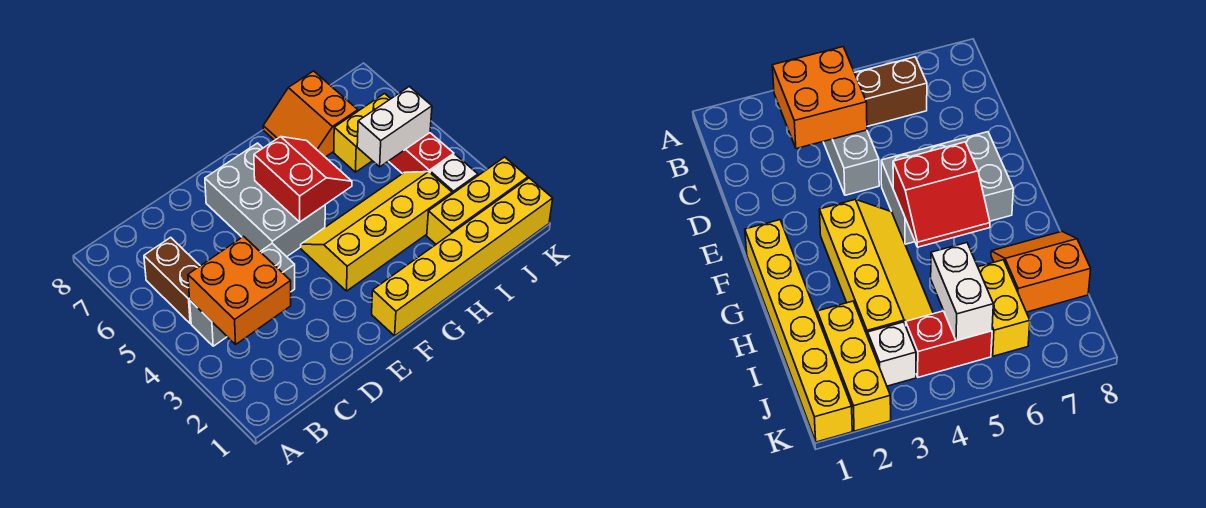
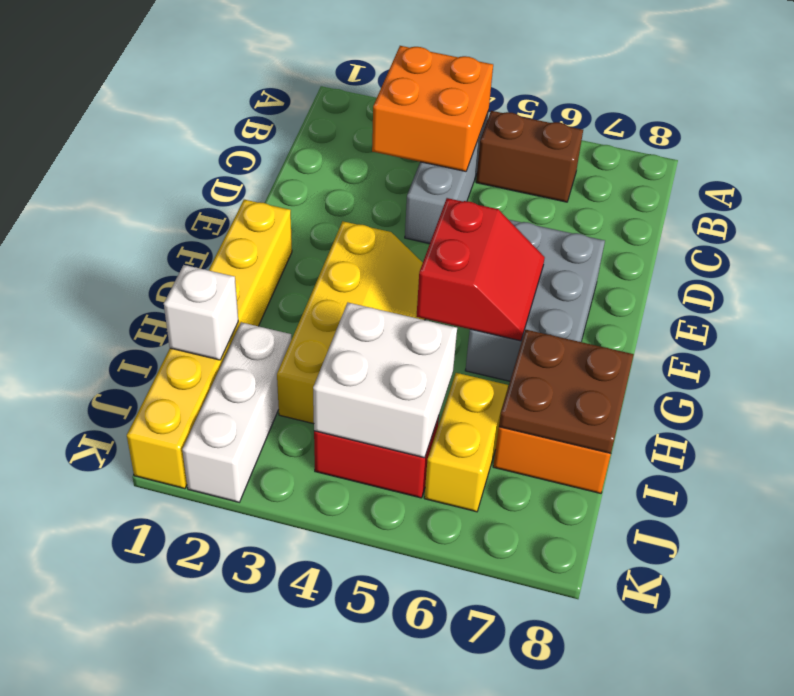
grey brick E5:F7 level 1 -> grey brick E6:G7 level 1
red slope F5:G6 level 2 top F -> red slope F5:G6 level 2 top 5
none -> brown plate H7:I8 level 2
yellow brick I2:K2 level 1 -> white brick I2:K2 level 1
white brick I5:J5 level 2 -> white brick I4:J5 level 2
white brick J3 level 1 -> white brick I1 level 2

